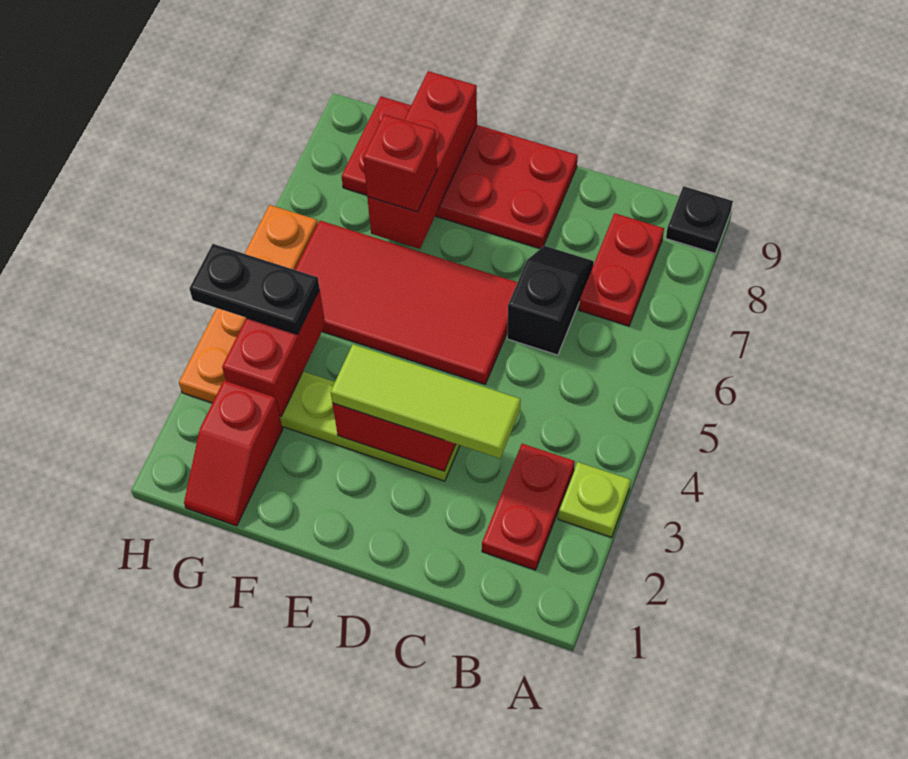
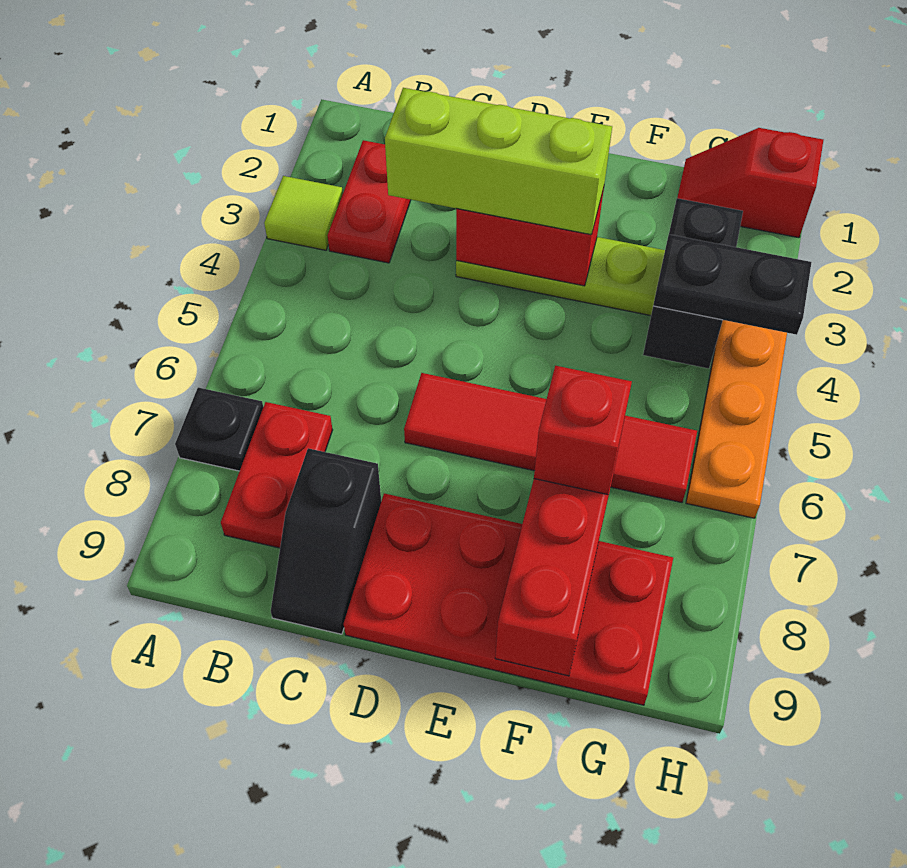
lime plate A3 level 1 -> lime tile A3 level 1
black plate A9 level 1 -> black plate A7 level 1
lime tile C3:E3 level 3 -> lime brick C3:E3 level 3
black slope C6:C7 level 1 top 6 -> black slope C8:C9 level 1 top 8
red tile D5:G6 level 1 -> red tile D6:G6 level 1
red slope G1:G2 level 1 top 2 -> red slope G1:H1 level 1 top H
red brick G3:G4 level 2 -> black brick G3:G4 level 2

